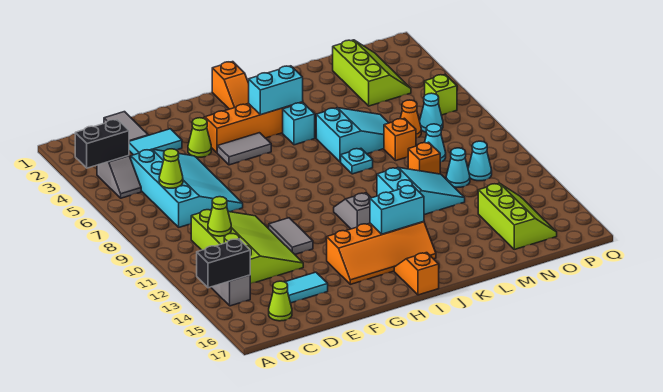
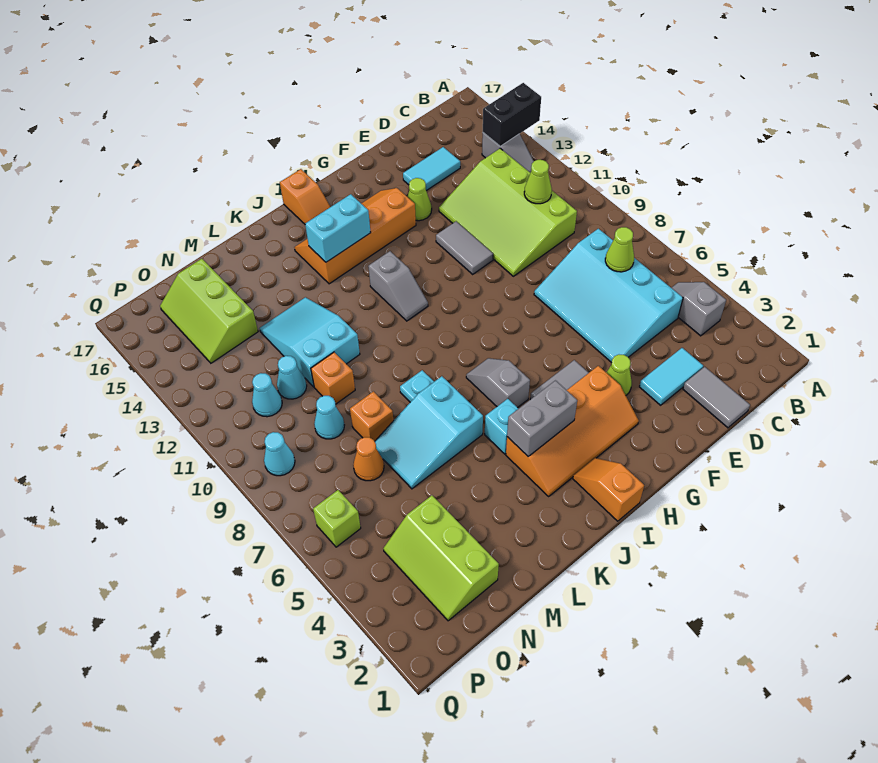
black brick A4:B4 level 2 -> none
lime cone C16 level 1 -> lime cone F14 level 1
cyan brick I4:J4 level 2 -> grey brick I4:J4 level 2
none -> grey slope I6:I7 level 1 top 6
cyan slope K11:M12 level 1 top K -> cyan slope L11:M13 level 1 top 11
cyan cone O7 level 1 -> cyan cone P9 level 1

